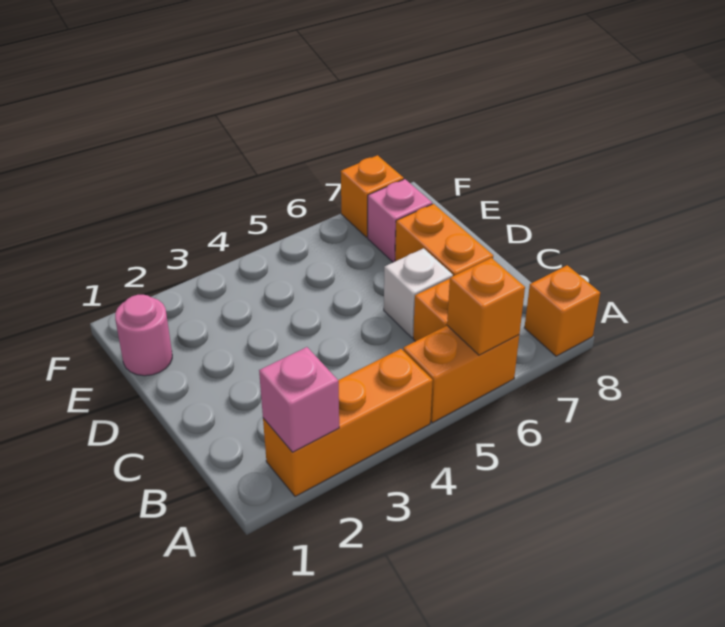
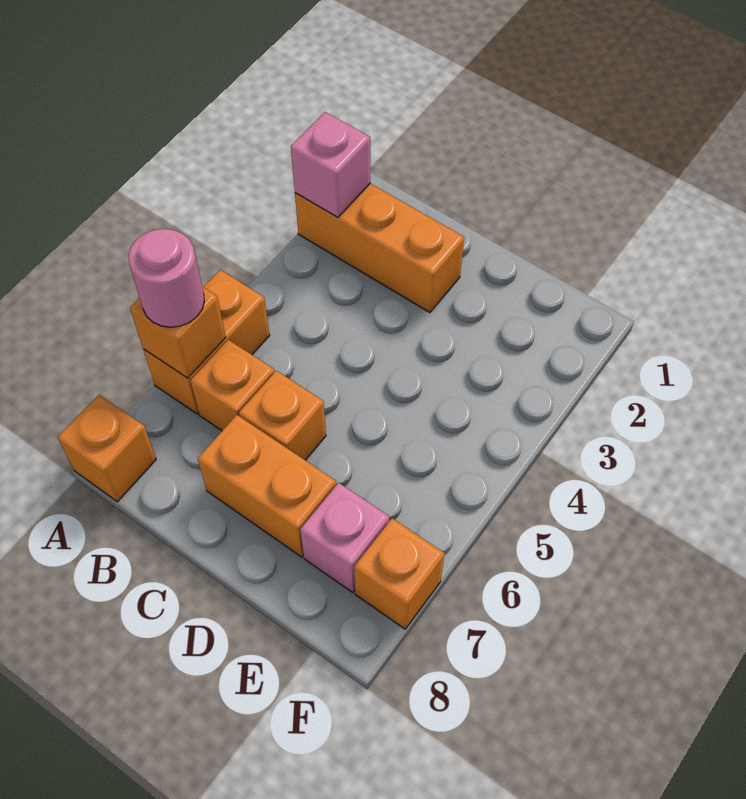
orange brick A2:A4 level 1 -> orange brick A2:C2 level 1
white brick C6 level 1 -> orange brick C6 level 1
pink round brick E1 level 1 -> pink round brick A6 level 3

